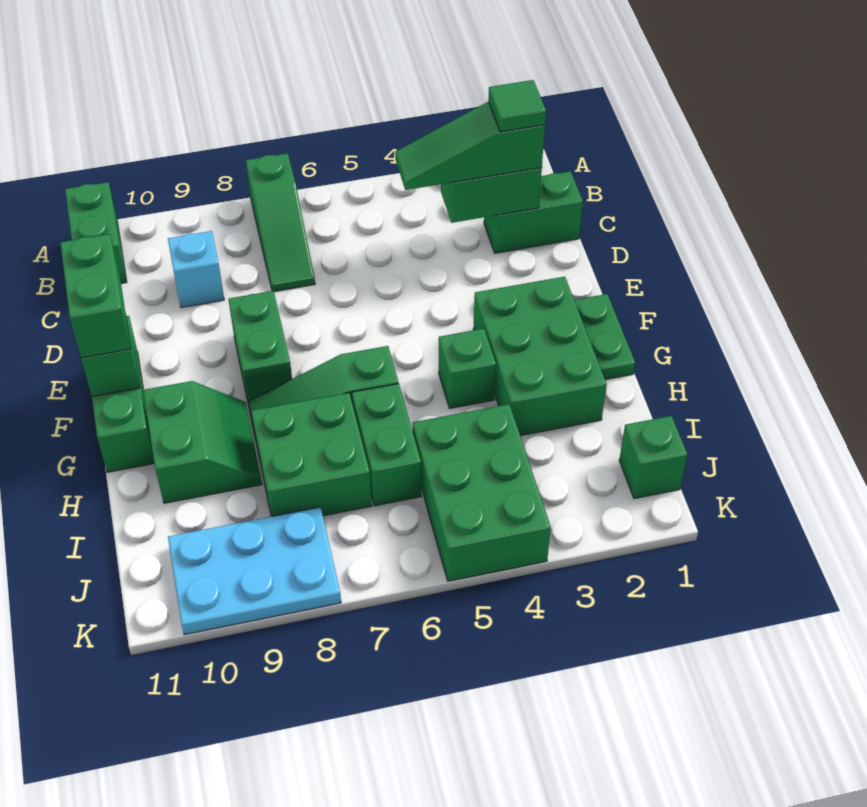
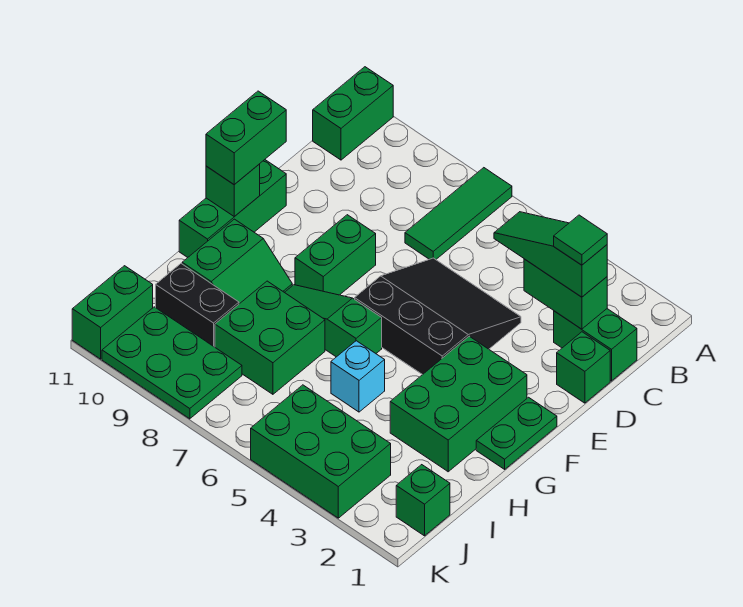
green slope A7:C7 level 1 top A -> green tile A7:C7 level 1
cyan brick C9 level 1 -> cyan brick H5 level 1
none -> black slope D4:F6 level 1 top F
green brick G4 level 1 -> green brick D1 level 1
green brick H6:I6 level 1 -> green brick J11:K11 level 1
green brick I4:K5 level 1 -> green brick J3:K5 level 1
none -> black brick I9:I10 level 1
cyan plate J8:K10 level 1 -> green plate J8:K10 level 1

